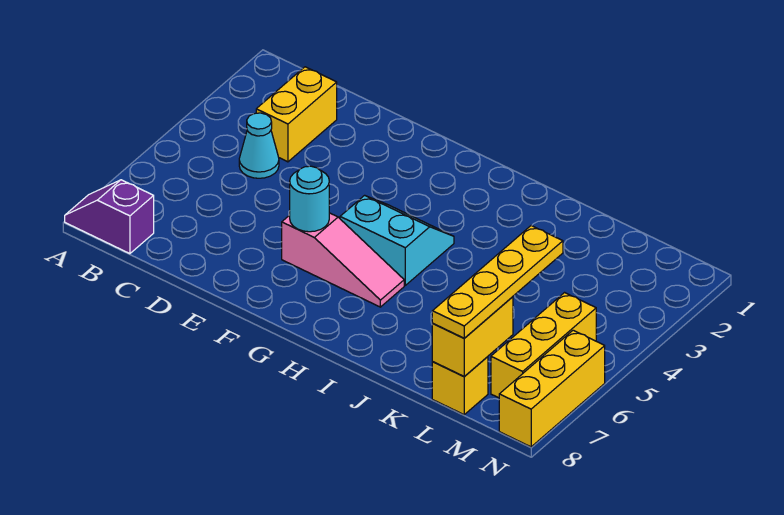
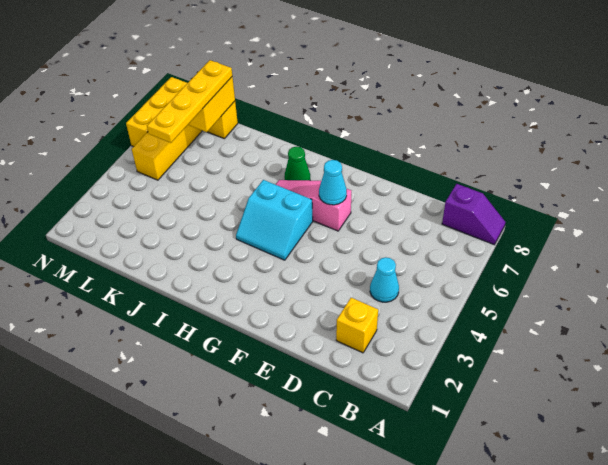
yellow brick C2:C3 level 1 -> yellow brick C2 level 1
cyan round brick F6 level 2 -> cyan cone F6 level 2
none -> green cone H7 level 1

